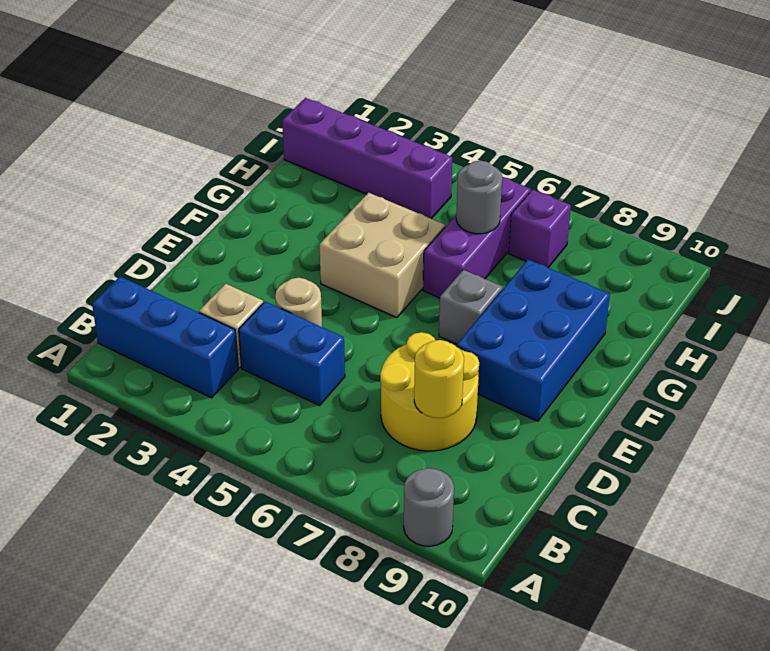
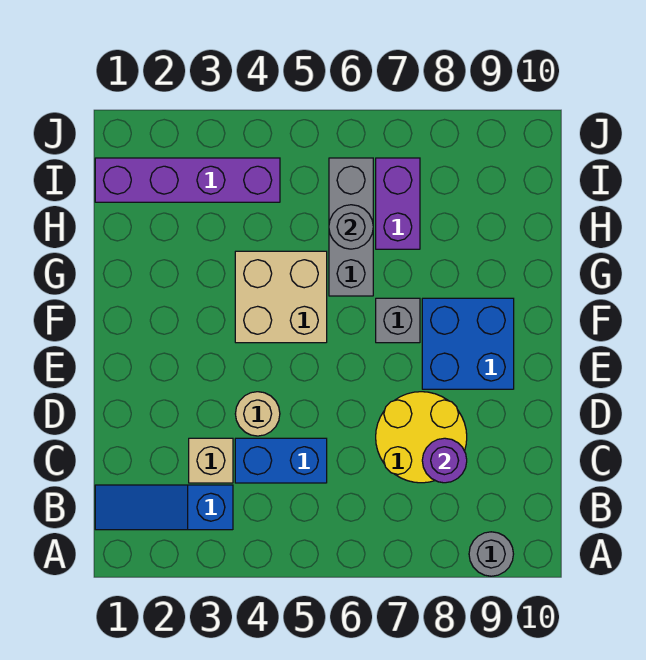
blue brick B1:B3 level 1 -> blue slope B1:B3 level 1 top 3
yellow round brick C8 level 2 -> purple round brick C8 level 2
blue brick E8:G9 level 1 -> blue brick E8:F9 level 1
purple brick G6:I6 level 1 -> grey brick G6:I6 level 1
purple brick I7 level 1 -> purple brick H7:I7 level 1

